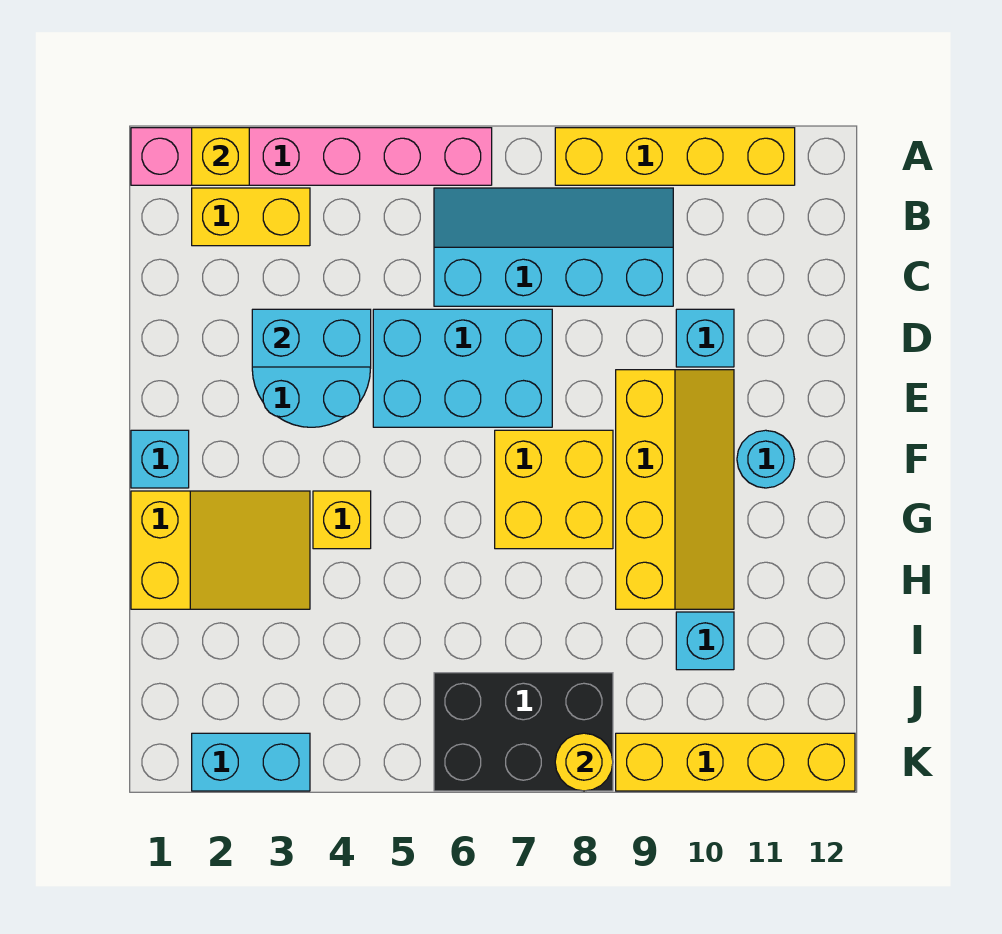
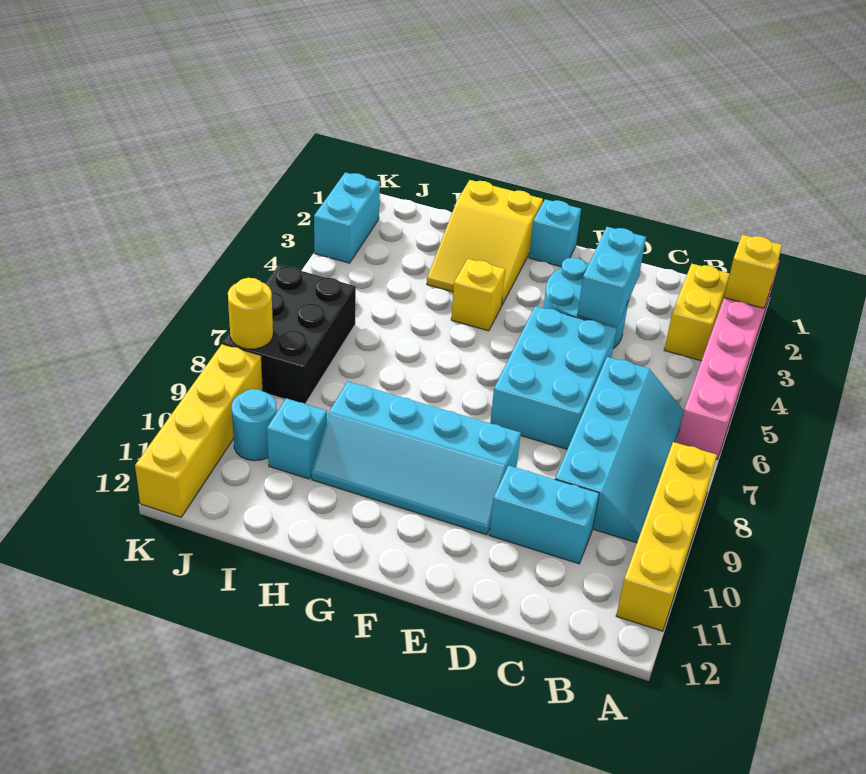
cyan brick D10 level 1 -> cyan brick C10:D10 level 1
yellow slope E9:H10 level 1 top 9 -> cyan slope E9:H10 level 1 top 9
yellow brick F7:G8 level 1 -> none
cyan round brick F11 level 1 -> cyan round brick J10 level 1

